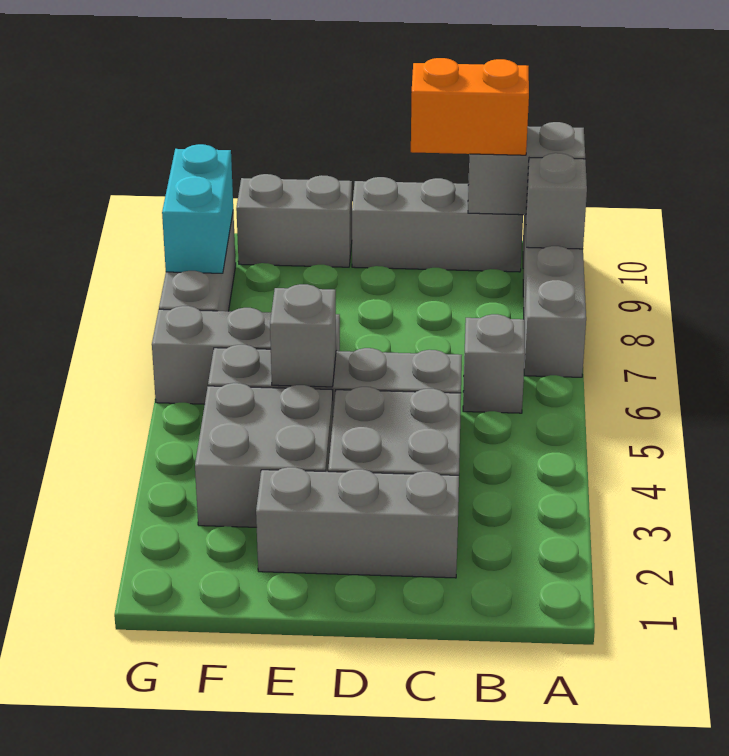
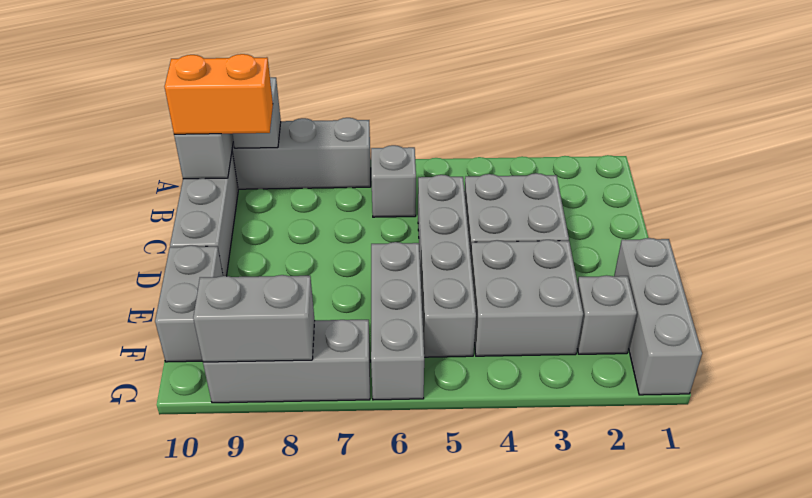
orange brick B10:C10 level 3 -> orange brick B9:B10 level 3
grey brick C2:E2 level 1 -> grey brick E1:G1 level 1
grey brick E5 level 2 -> grey brick F2 level 1
cyan brick G8:G9 level 2 -> grey brick G8:G9 level 2

